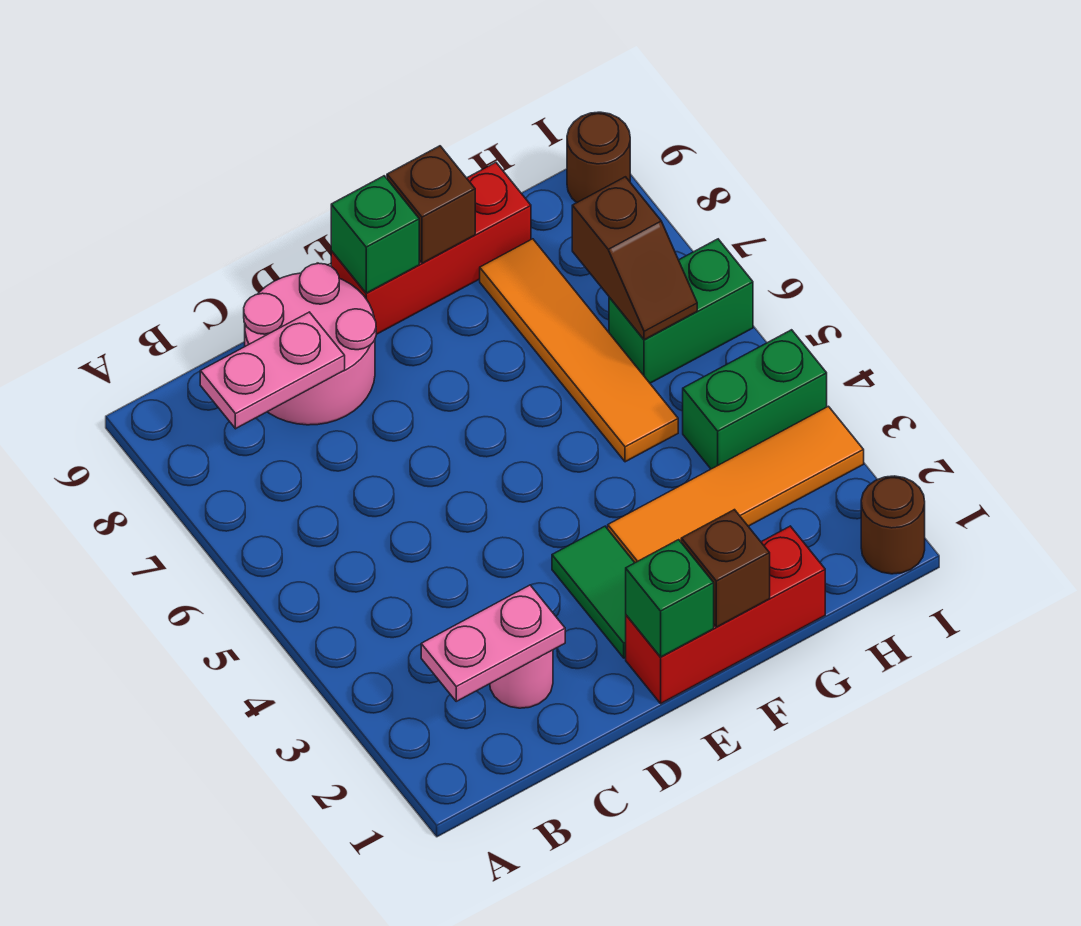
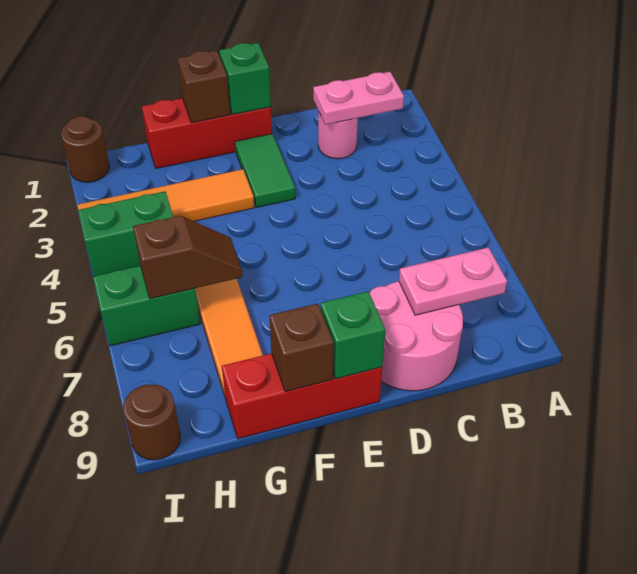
brown slope H6:H7 level 2 top 7 -> brown slope G6:H6 level 2 top H

